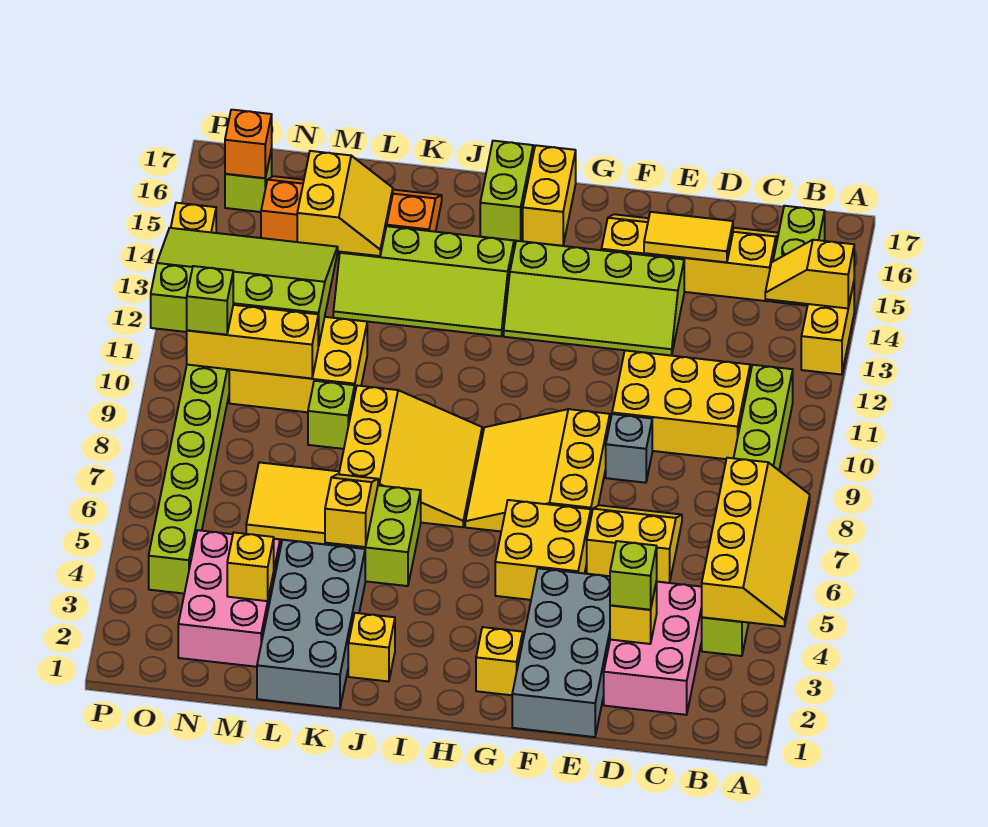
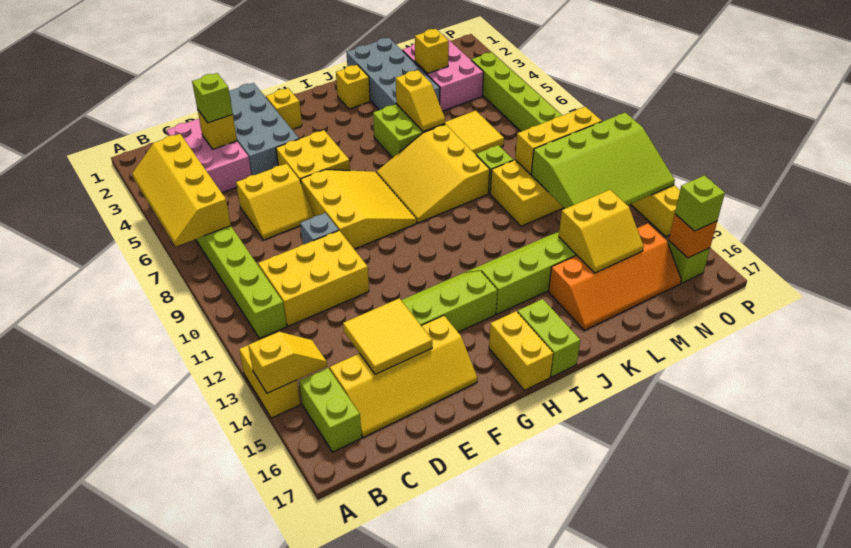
yellow tile D15:E15 level 2 -> yellow tile D14:E15 level 2
yellow slope L14:M15 level 2 top M -> yellow slope L14:M15 level 2 top 14
lime brick O10 level 3 -> lime brick O16 level 3

